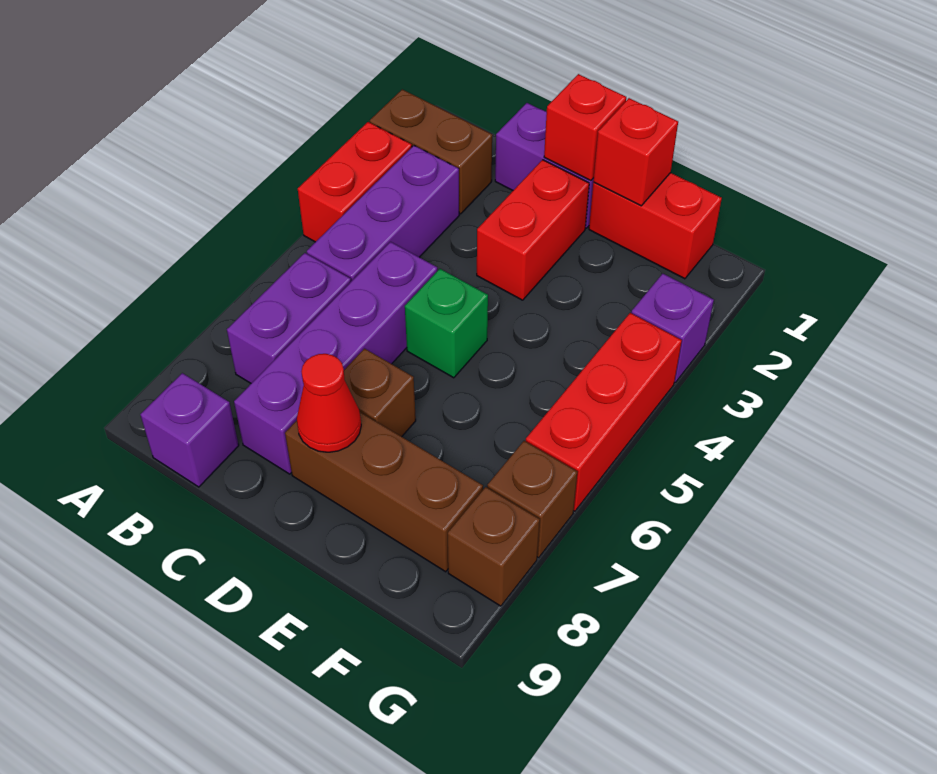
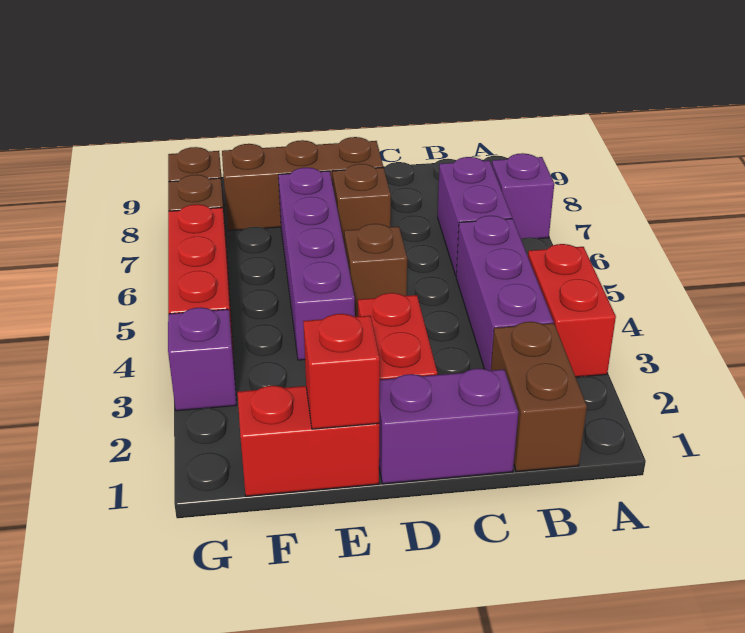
brown brick A2:B2 level 1 -> brown brick B1:B2 level 1
purple brick B9 level 1 -> purple brick A7 level 1
purple brick C5:C8 level 1 -> purple brick E4:E7 level 1
red brick D1 level 2 -> none
green brick D5 level 1 -> brown brick D5 level 1
red cone D8 level 2 -> none

